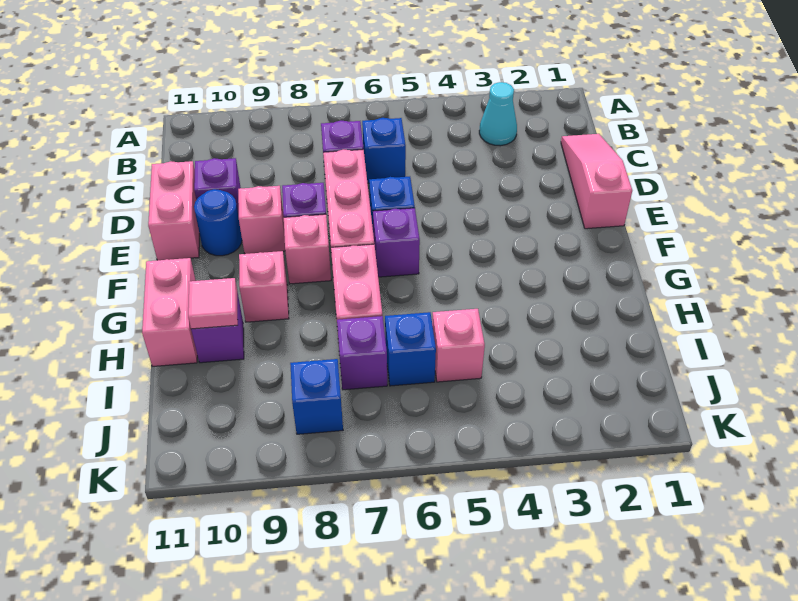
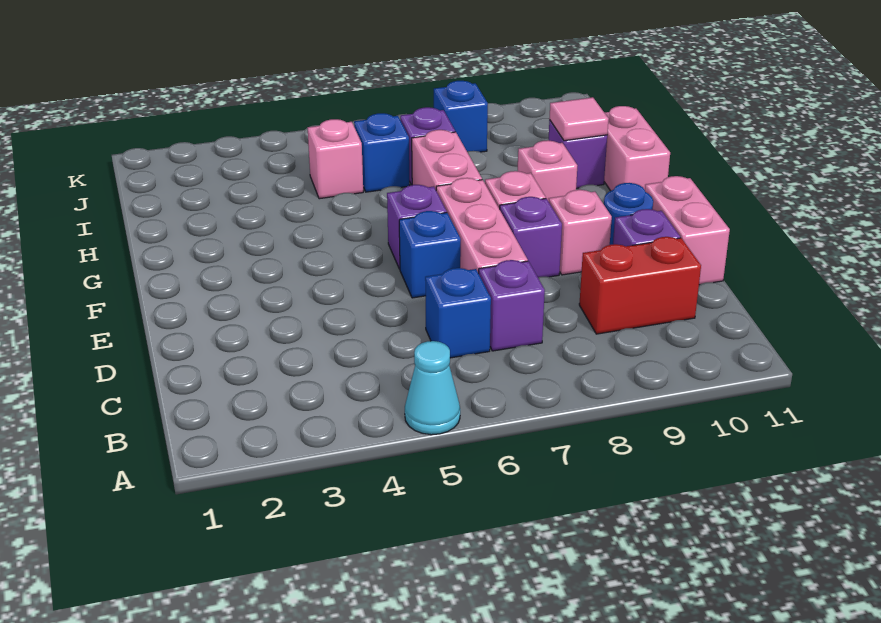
cyan cone B3 level 1 -> cyan cone A5 level 1
pink slope C1:E1 level 1 top E -> none
none -> red brick C9:C10 level 1

